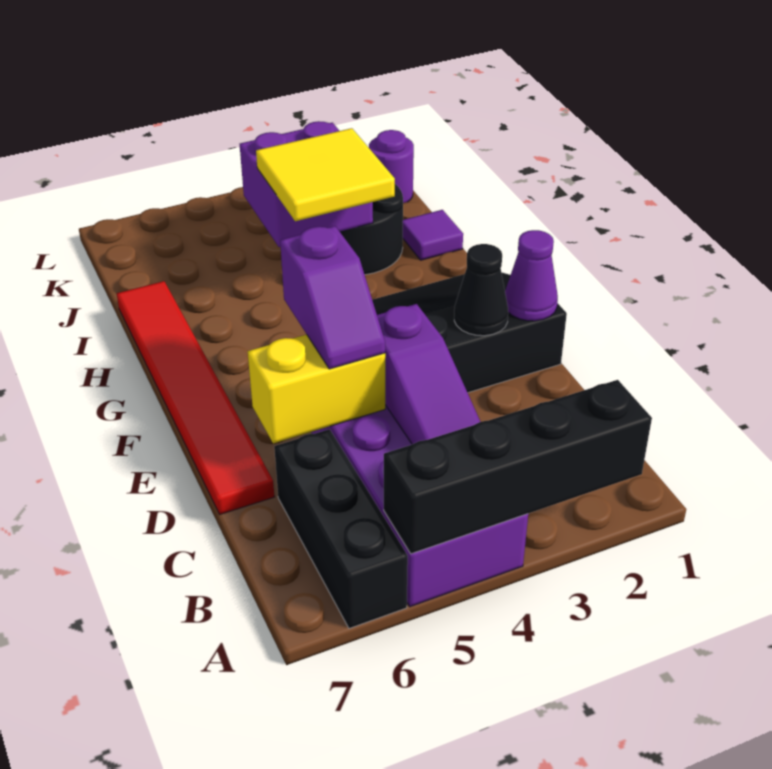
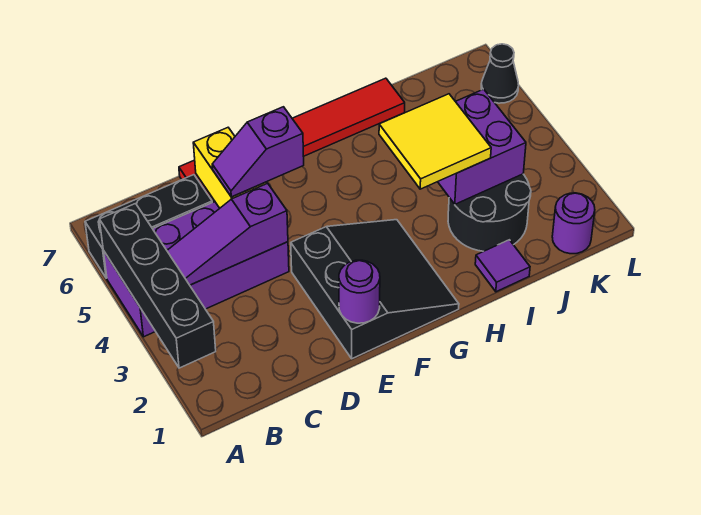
purple cone E1 level 2 -> purple round brick E1 level 2
black cone E2 level 2 -> black cone L6 level 1

